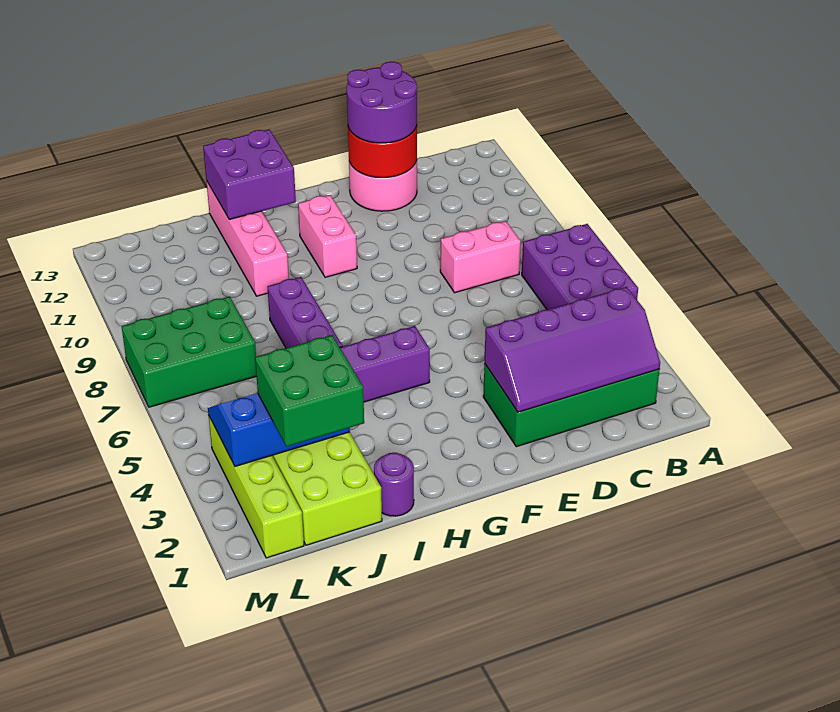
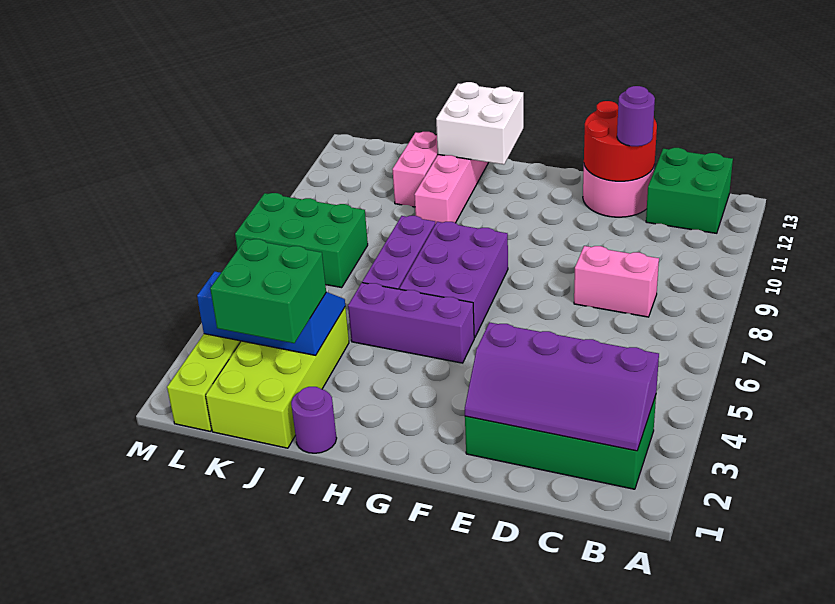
purple brick A5:B7 level 1 -> purple brick G6:H8 level 1
none -> green brick B12:C13 level 1
purple round brick D12:E13 level 3 -> purple round brick D12 level 3
pink brick G10:G11 level 1 -> pink brick J11:J12 level 1
purple brick H12:I13 level 2 -> white brick H12:I13 level 2

